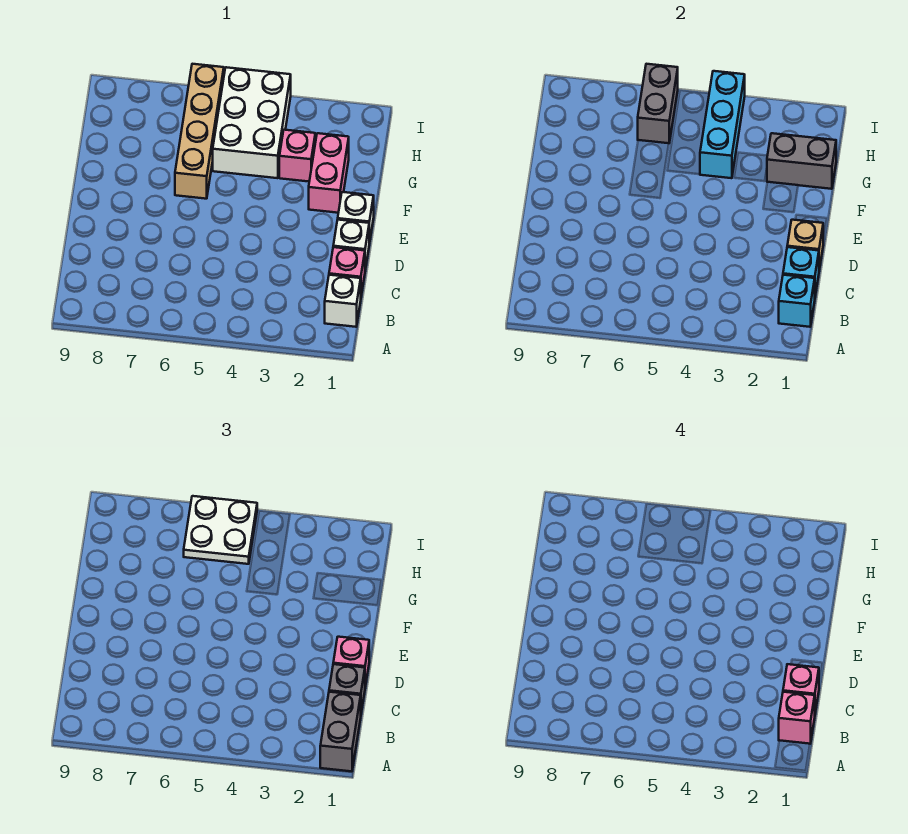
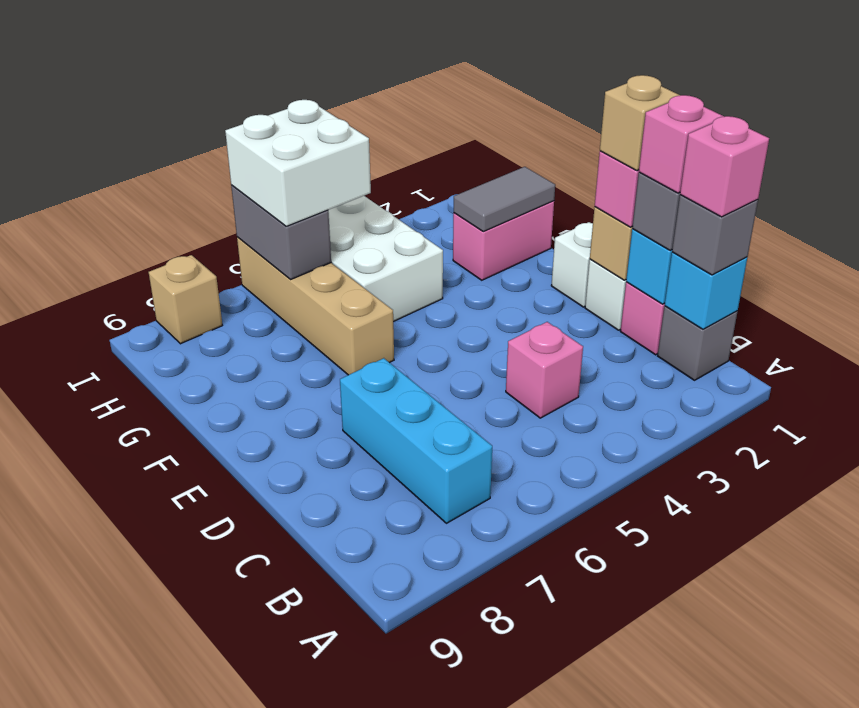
grey brick A1:B1 level 3 -> grey brick B1 level 3
white brick B1 level 1 -> grey brick B1 level 1
none -> tan brick D1 level 4
pink brick F2:G2 level 1 -> pink brick G1:G2 level 1
grey brick G1:G2 level 2 -> grey tile G1:G2 level 2
pink brick G3 level 1 -> pink brick C4 level 1
cyan brick G4:I4 level 2 -> cyan brick B7:D7 level 1
white plate H5:I6 level 3 -> white brick H5:I6 level 3
none -> tan brick I8 level 1

